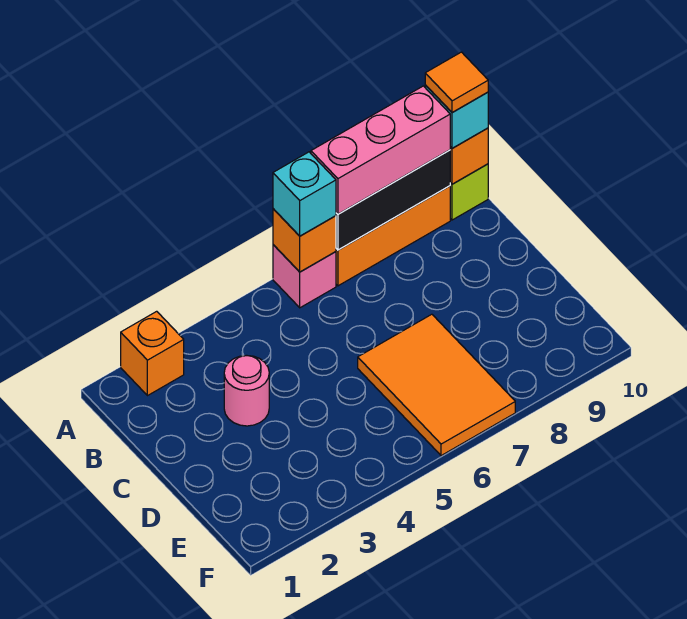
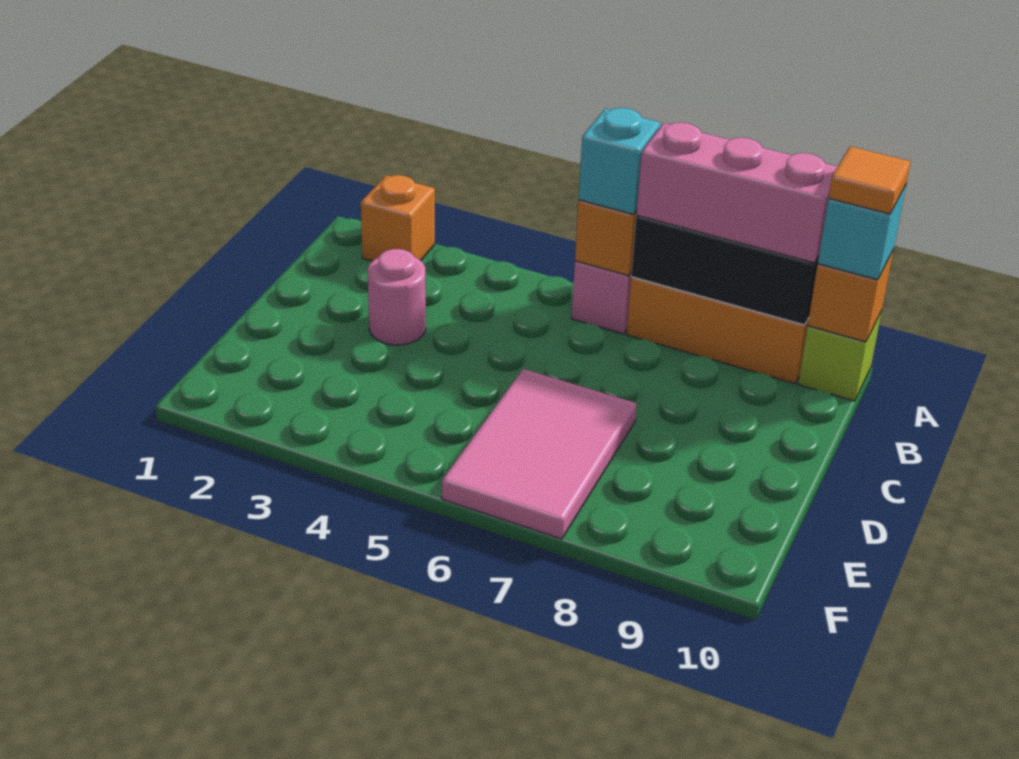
orange tile D6:F7 level 1 -> pink tile D6:F7 level 1

